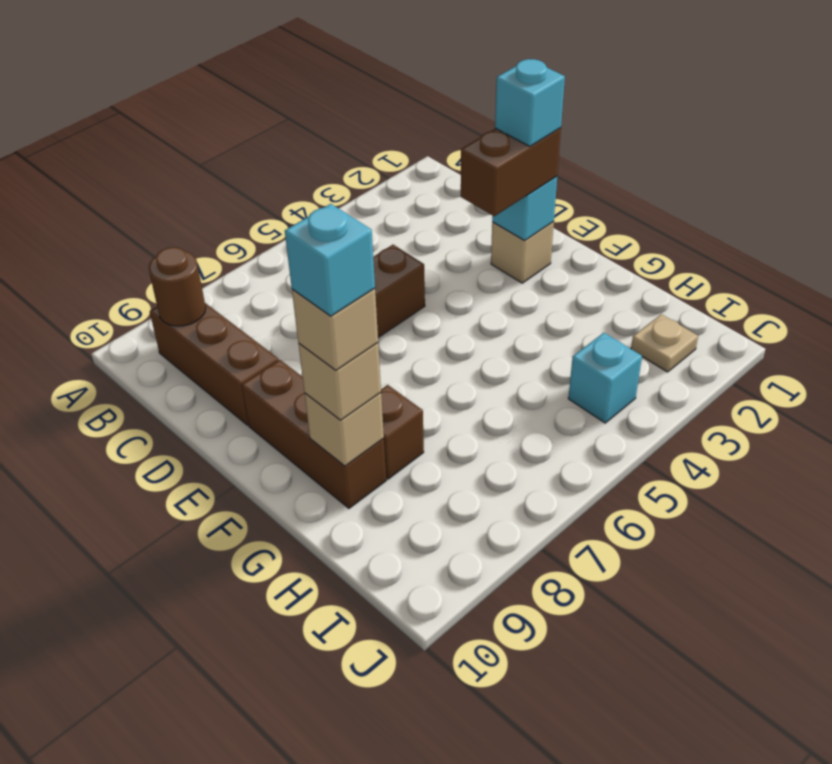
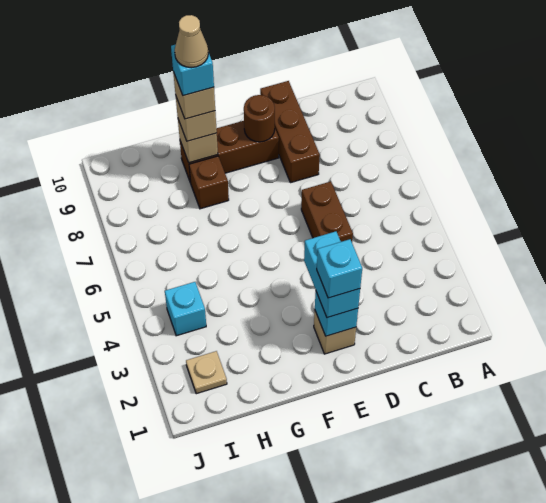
brown brick B9:D9 level 1 -> brown brick D8:D10 level 1
brown round brick B9 level 2 -> brown round brick E9 level 2
brown brick E2:E3 level 3 -> cyan brick E2:E3 level 3
none -> tan cone G9 level 6

